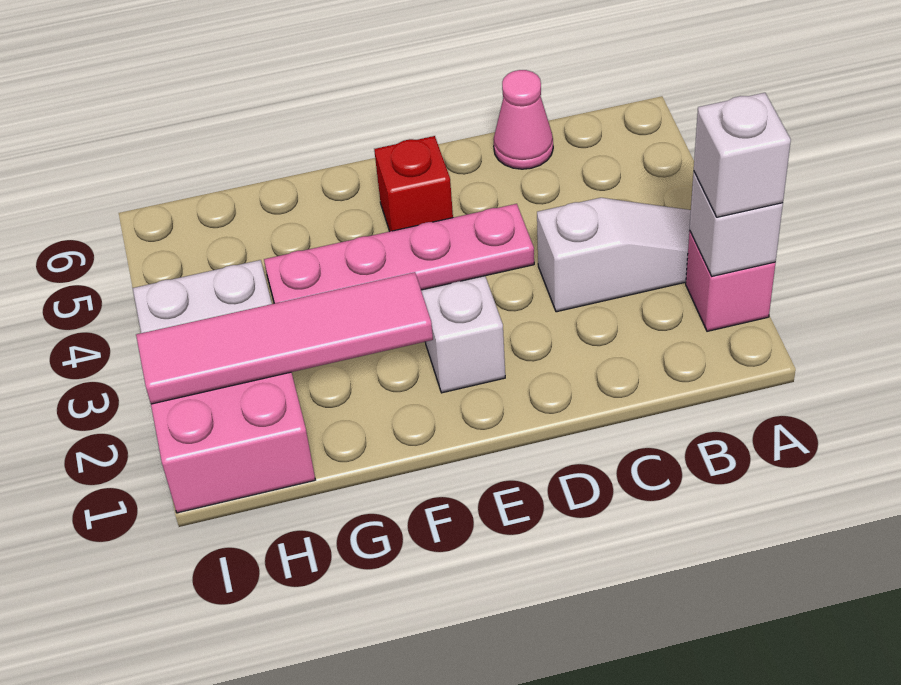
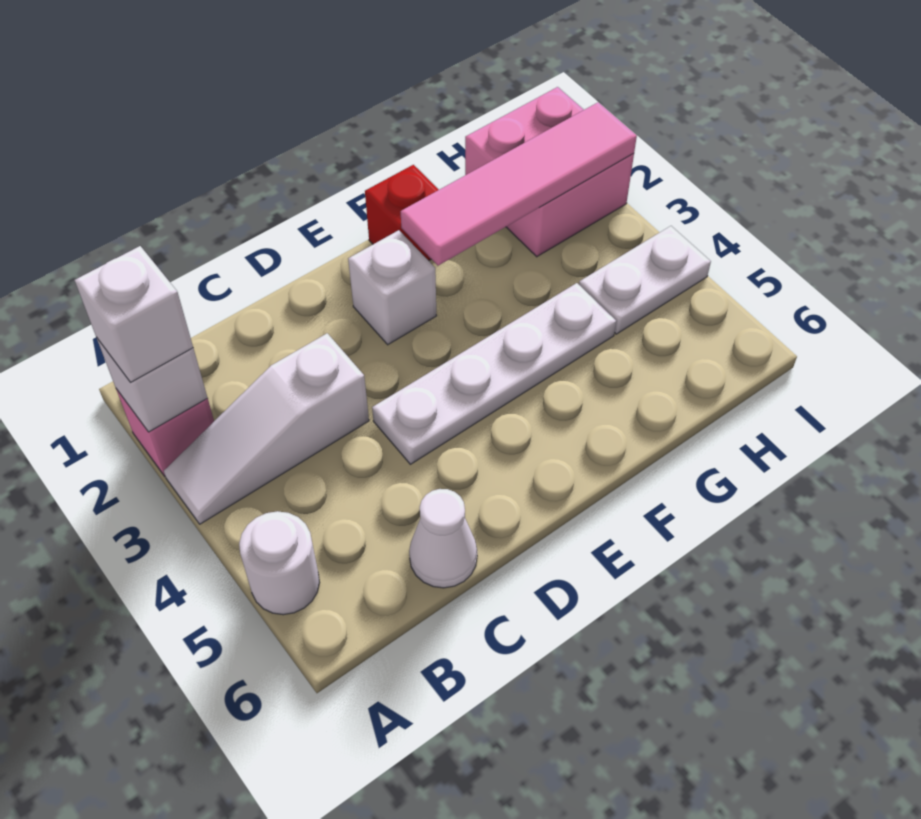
none -> white round brick A5 level 1
pink cone C6 level 1 -> white cone C6 level 1
pink plate D4:G4 level 1 -> white plate D4:G4 level 1
red brick E5 level 1 -> red brick F1 level 1

